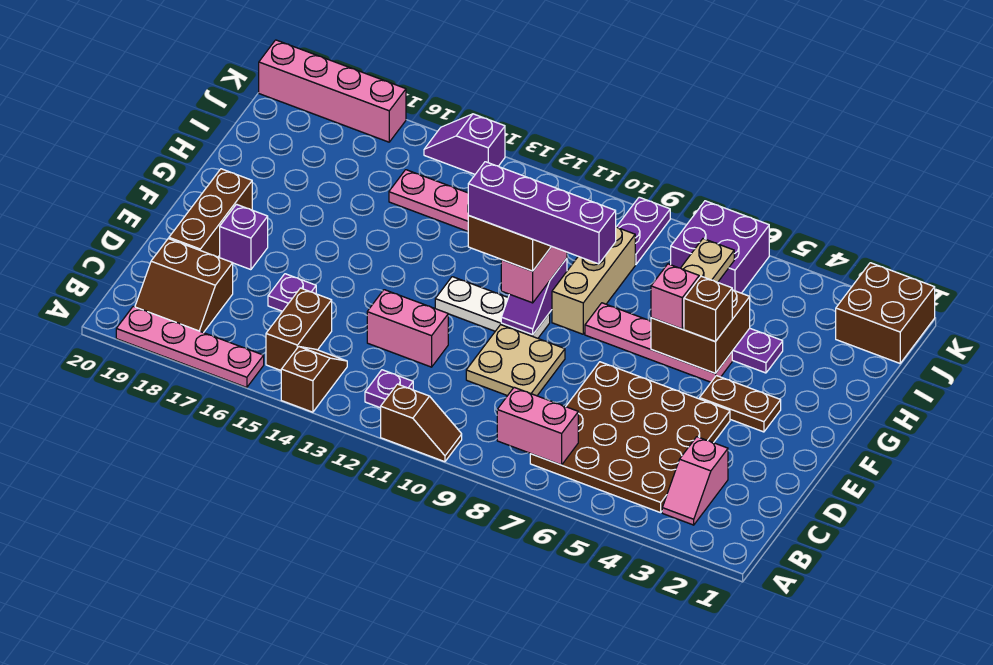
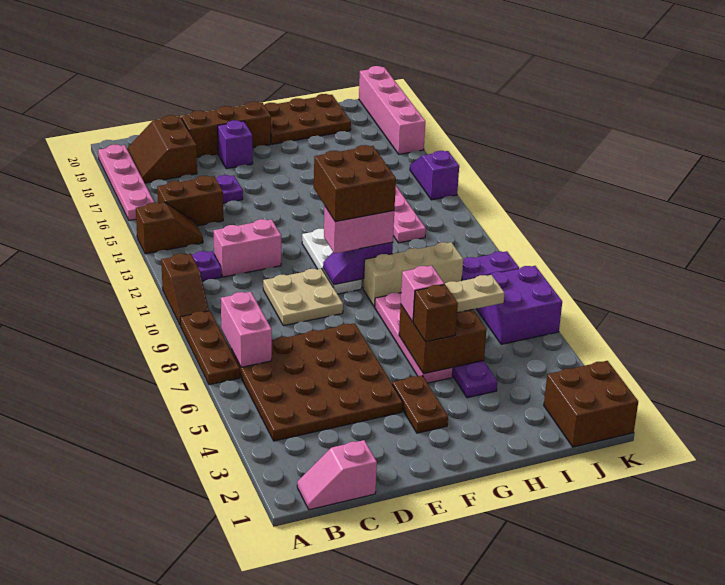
none -> brown plate A7:A9 level 1
pink slope B3:C3 level 1 top C -> pink slope B1:C1 level 1 top C
pink brick D12:D13 level 1 -> pink brick C12:D12 level 1
purple brick F8:F11 level 5 -> none
none -> brown plate G19:I20 level 1

